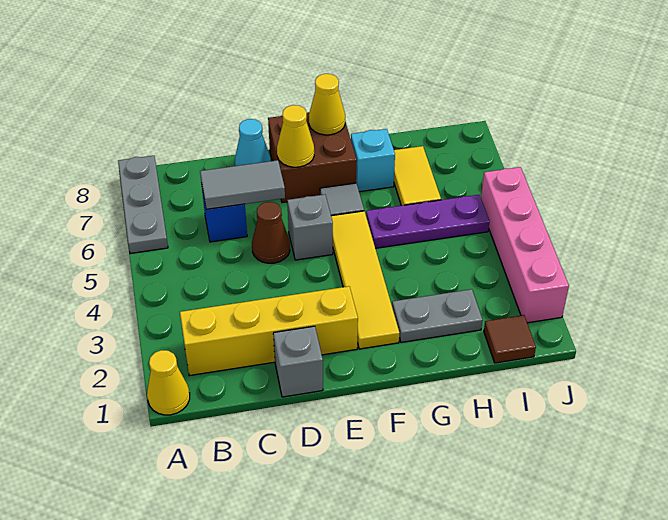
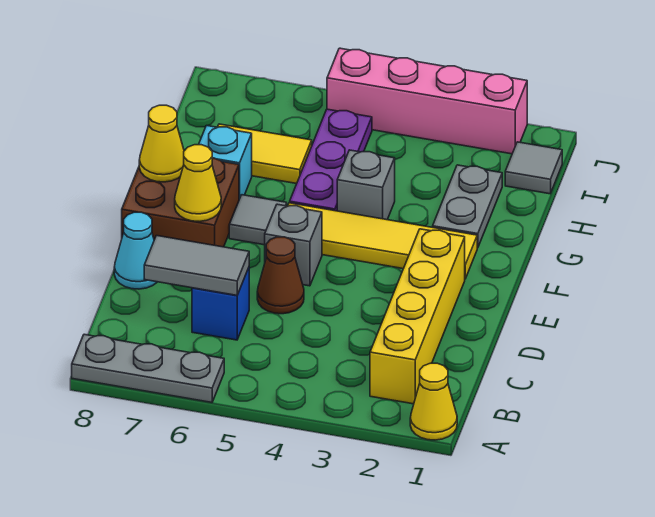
grey tile C6:D6 level 2 -> grey tile C6:C7 level 2
grey brick D1 level 1 -> grey brick G4 level 1
brown tile I1 level 1 -> grey tile I1 level 1

